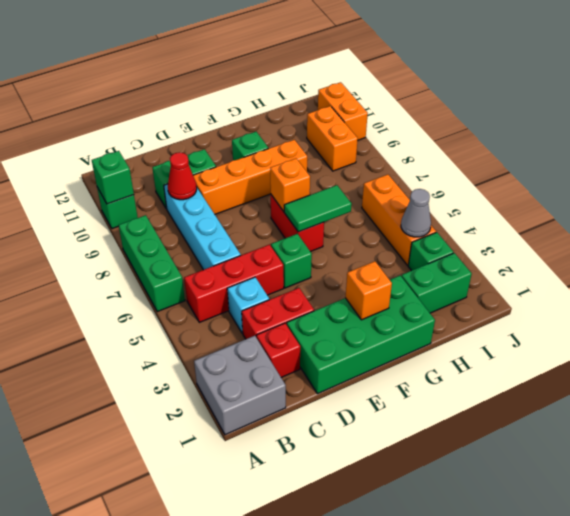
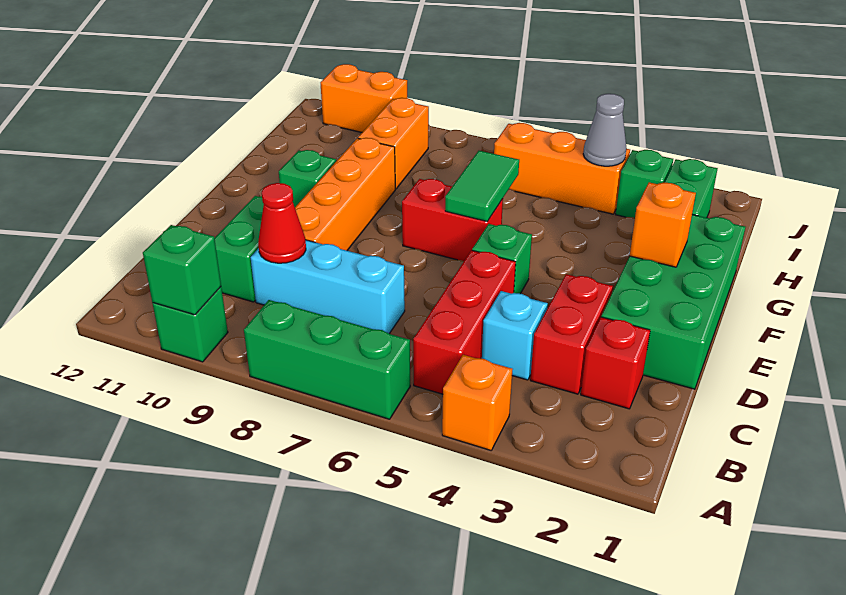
grey brick A1:B2 level 1 -> none
cyan brick C6:C9 level 1 -> cyan brick C7:C9 level 1
orange brick F7 level 2 -> orange brick A4 level 1
orange brick I9:I10 level 1 -> orange brick H9:I9 level 1

